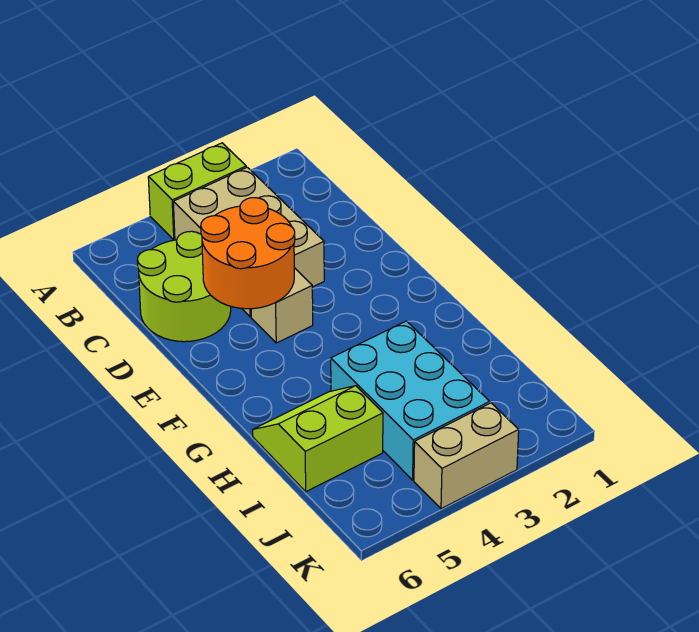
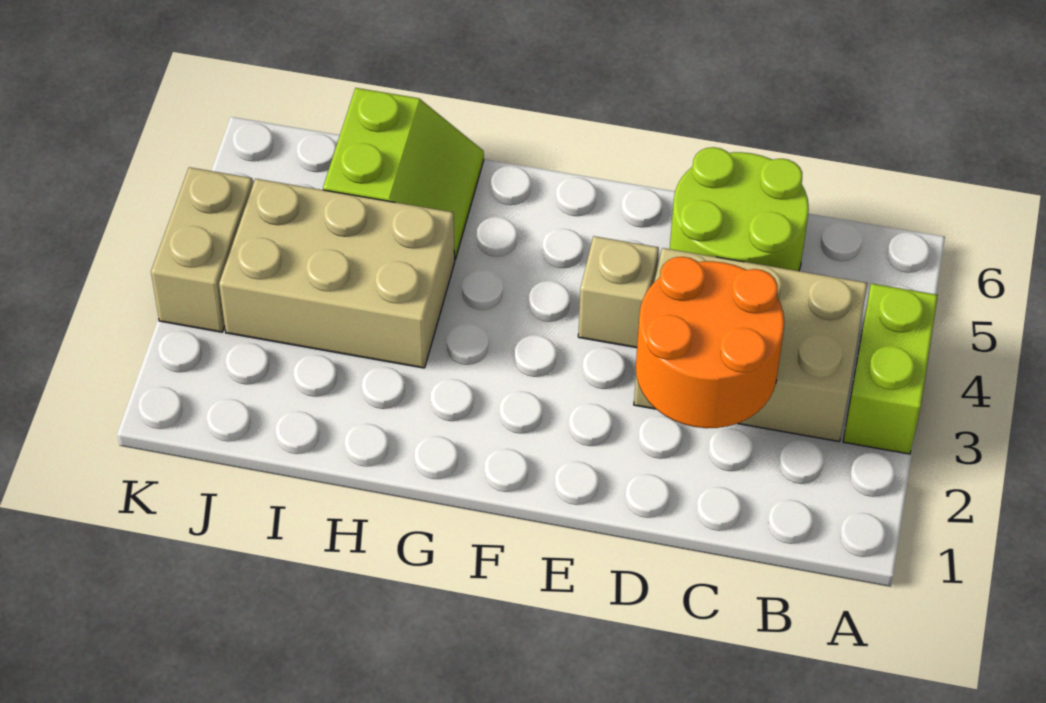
orange round brick D4:E5 level 2 -> orange round brick C2:D3 level 2
cyan brick H3:J4 level 1 -> tan brick H3:J4 level 1

